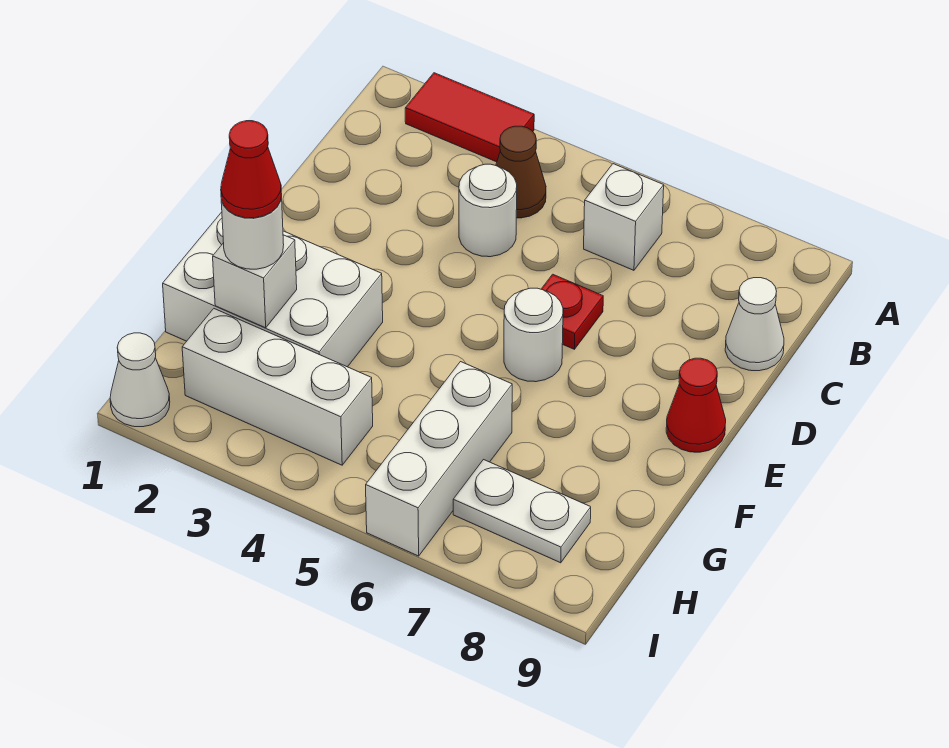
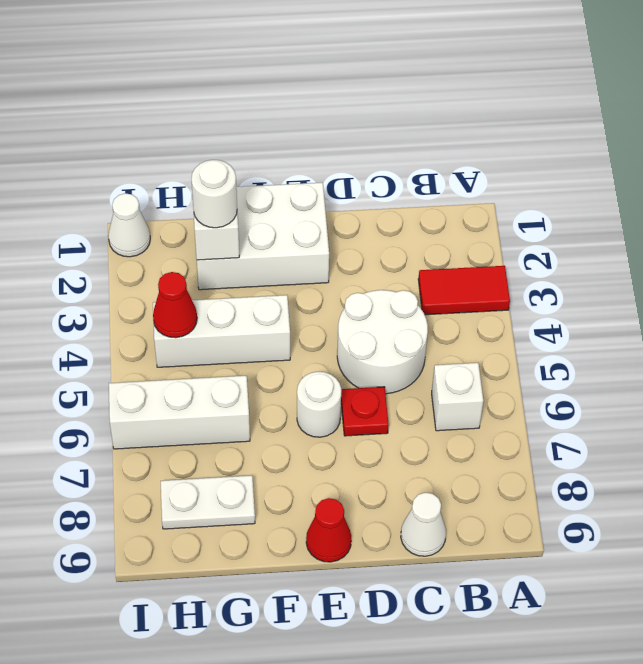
red tile A2:A3 level 1 -> red tile A3:B3 level 1
brown cone B4 level 1 -> none
white round brick C4 level 1 -> white round brick C4:D5 level 1
white brick F1:G3 level 1 -> white brick E1:G2 level 1
red cone G2 level 4 -> red cone H4 level 2
white brick H2:H4 level 1 -> white brick F4:H4 level 1
white plate H7:H8 level 1 -> white plate G8:H8 level 1

